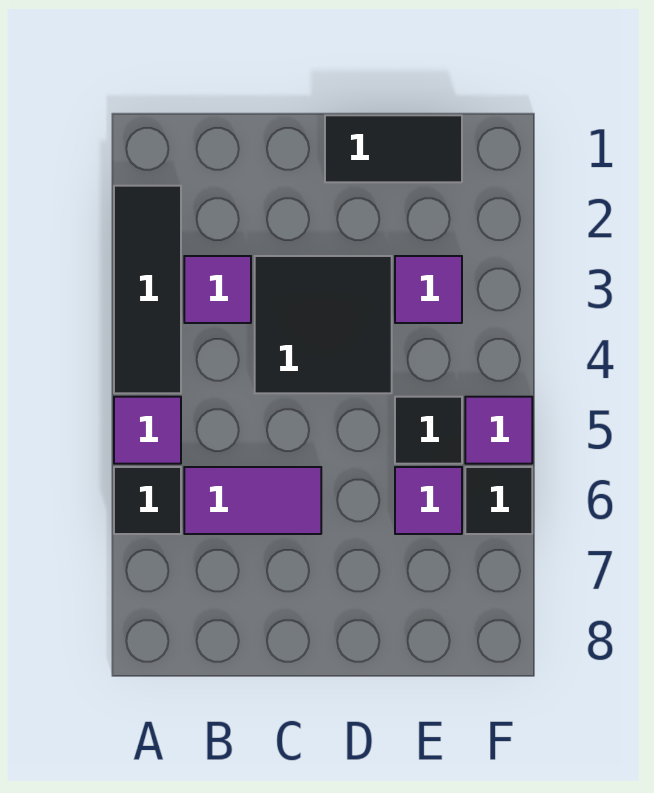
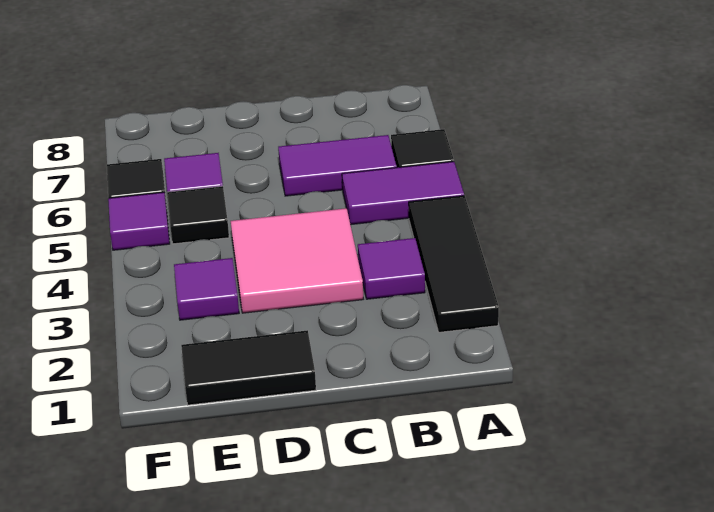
purple tile A5 level 1 -> purple tile A5:B5 level 1
black tile C3:D4 level 1 -> pink tile C3:D4 level 1

